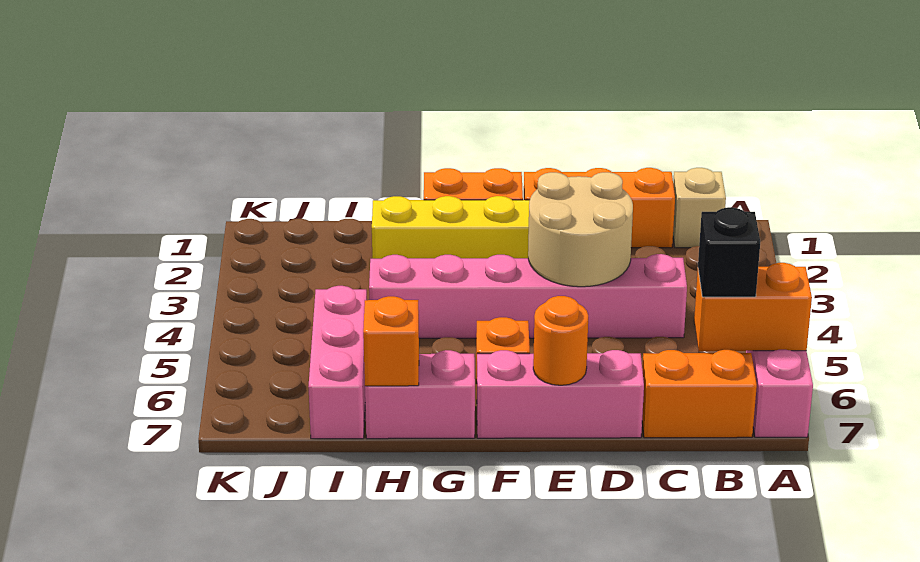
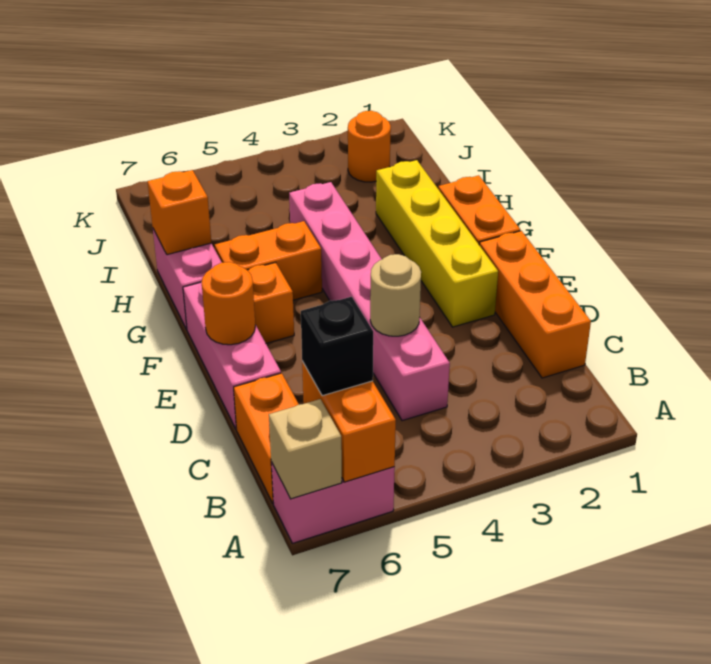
tan brick B1 level 1 -> tan brick A7 level 2
tan round brick D3:E4 level 2 -> tan round brick D4 level 2
none -> orange brick G5:G6 level 1
pink brick I5:I7 level 1 -> none
none -> orange round brick J2 level 1

